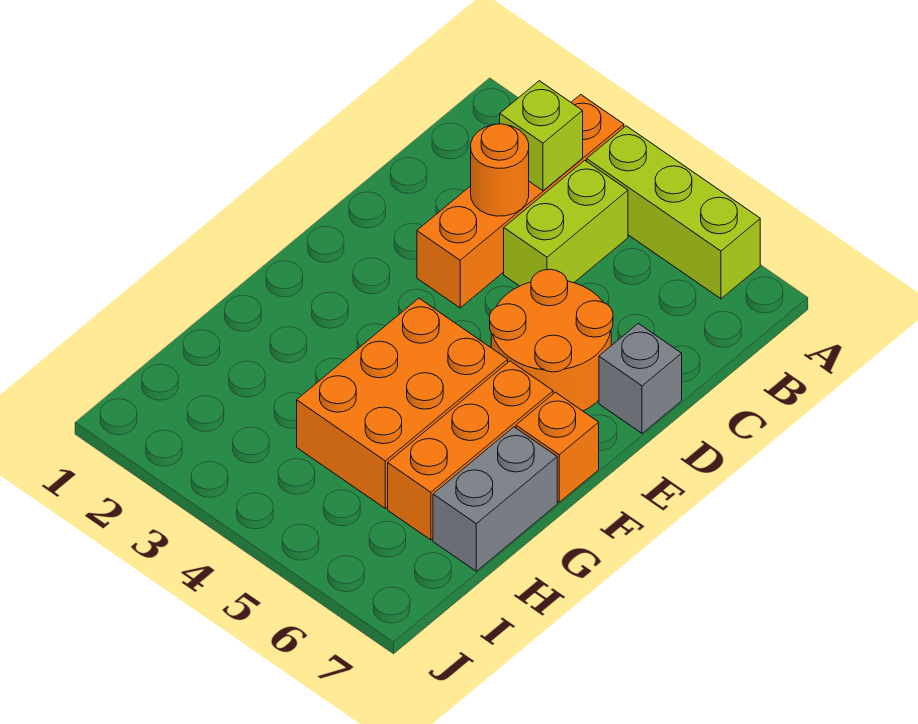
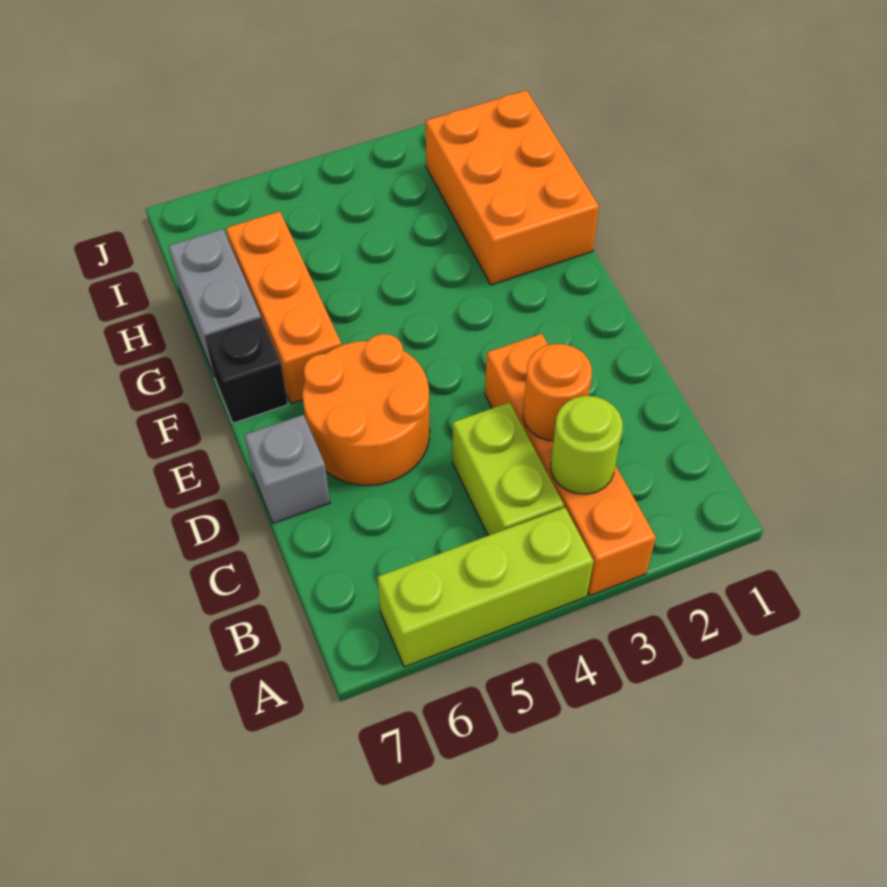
lime brick B3 level 2 -> lime round brick B3 level 2
orange brick F4:H5 level 1 -> orange brick G1:I2 level 1
orange brick F7 level 1 -> black brick F7 level 1

